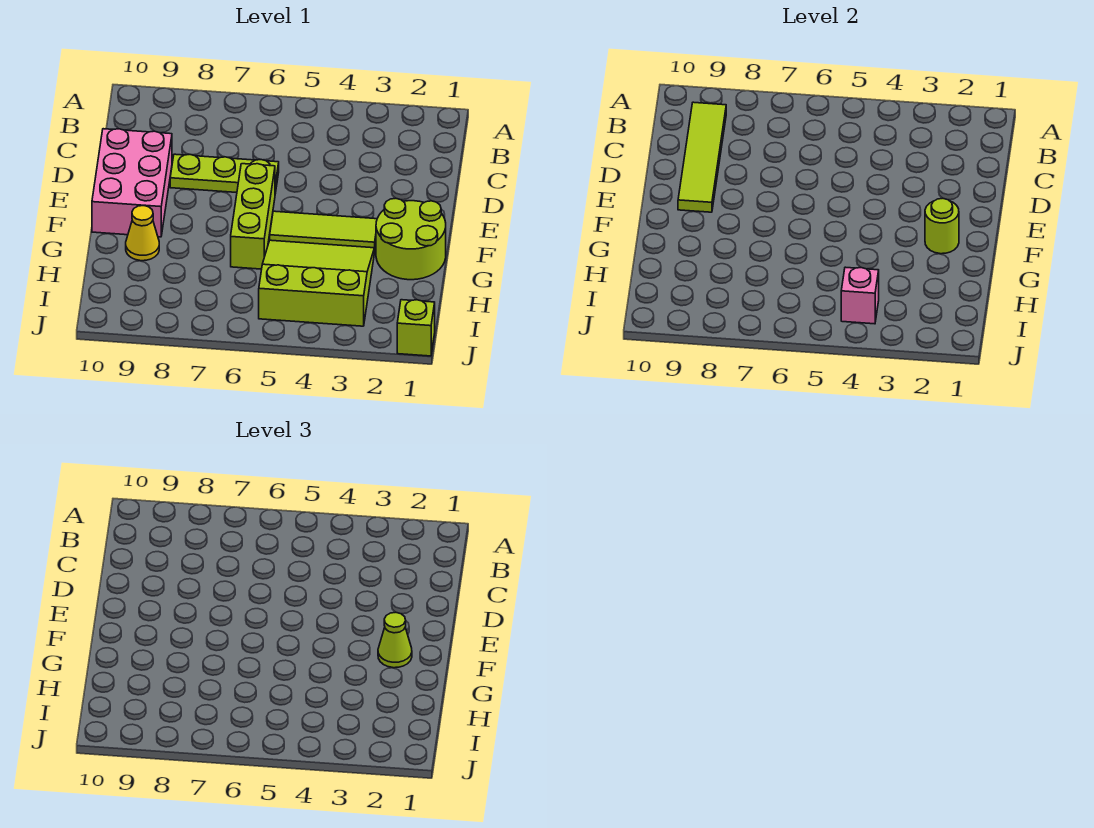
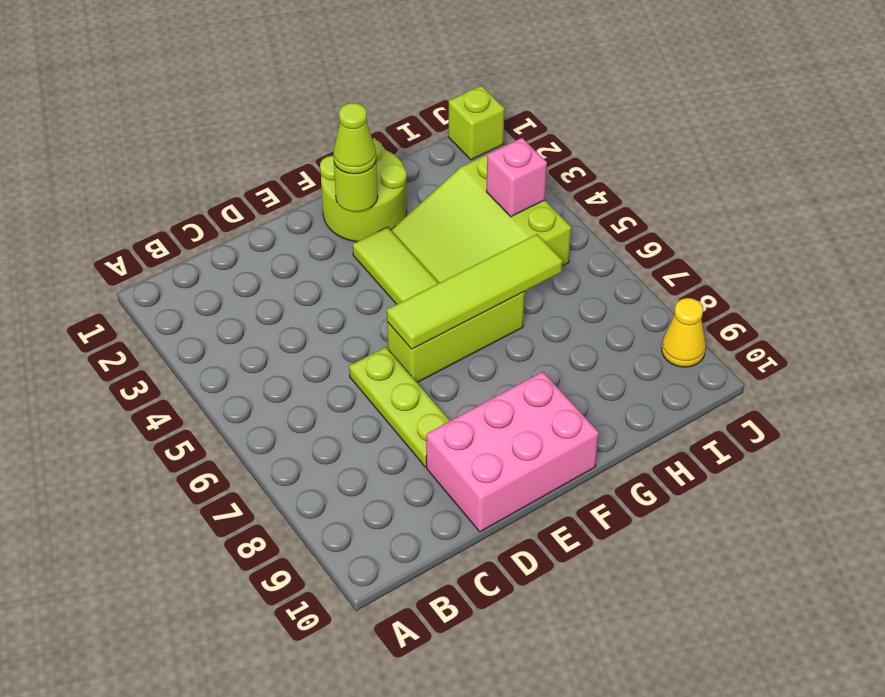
lime tile B9:E9 level 2 -> lime tile E6:H6 level 2
yellow cone G9 level 1 -> yellow cone J9 level 1

